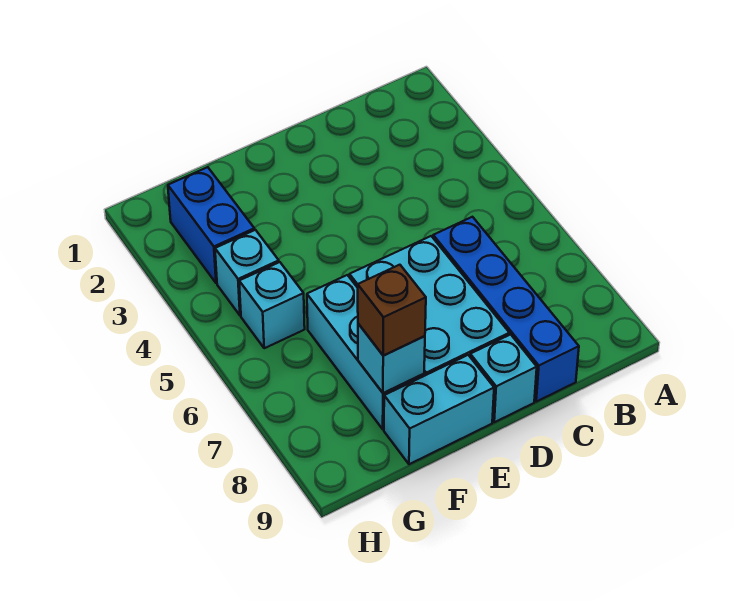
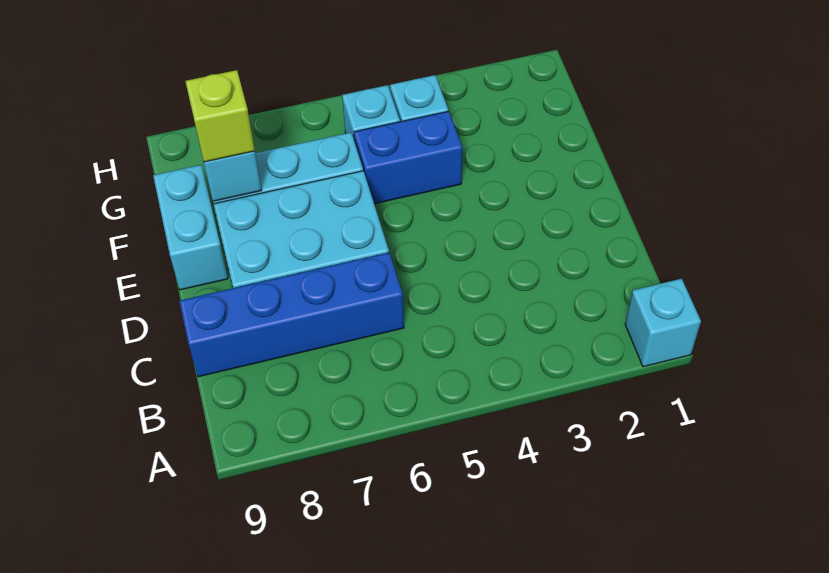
cyan brick D9 level 1 -> cyan brick A1 level 1
brown brick F8 level 3 -> lime brick F8 level 3
blue brick G2:G3 level 1 -> blue brick F4:F5 level 1

